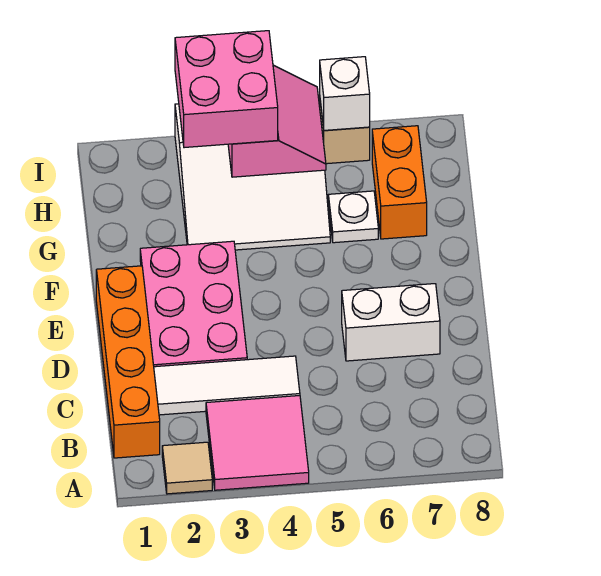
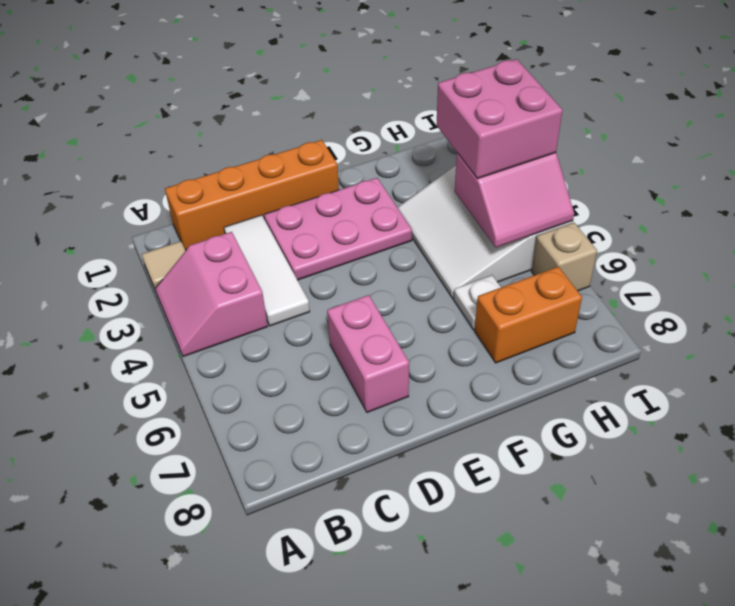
pink tile A3:B4 level 1 -> pink slope A3:B4 level 1 top B
white brick D6:D7 level 1 -> pink brick D6:D7 level 1
white brick I6 level 2 -> none

